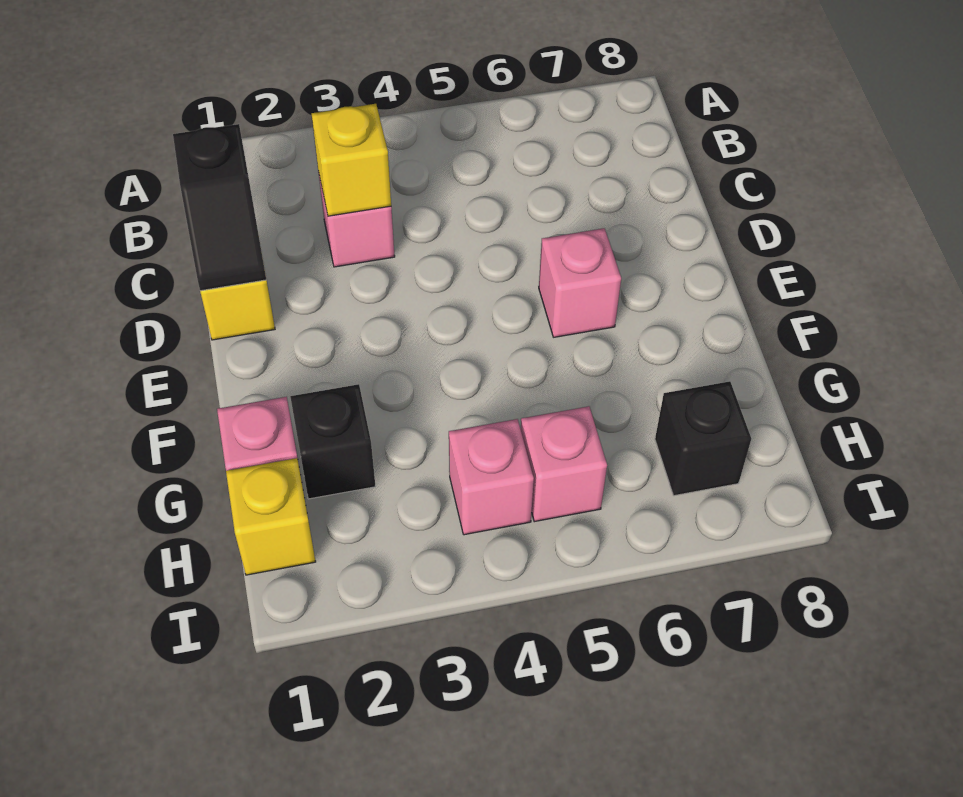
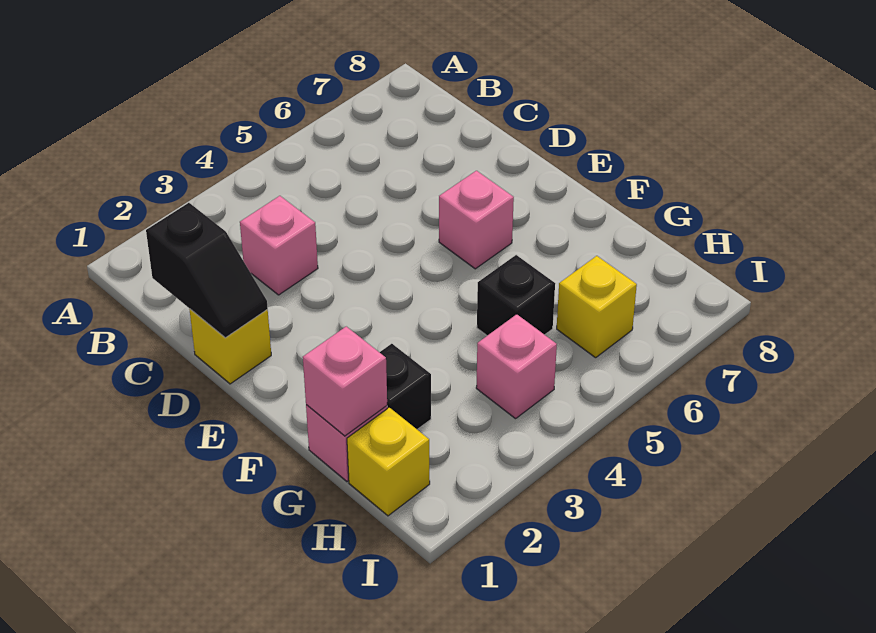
yellow brick C3 level 2 -> yellow brick H6 level 1
pink brick H5 level 1 -> pink brick G1 level 2
black brick H7 level 1 -> black brick G5 level 1

